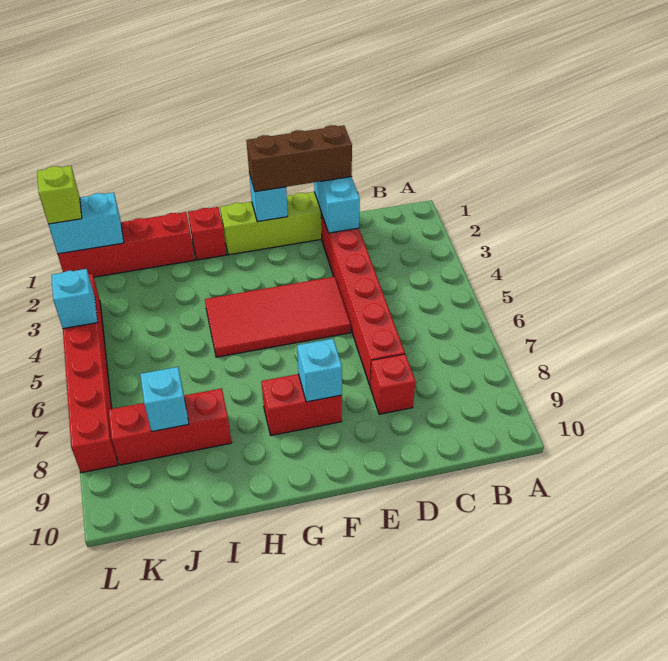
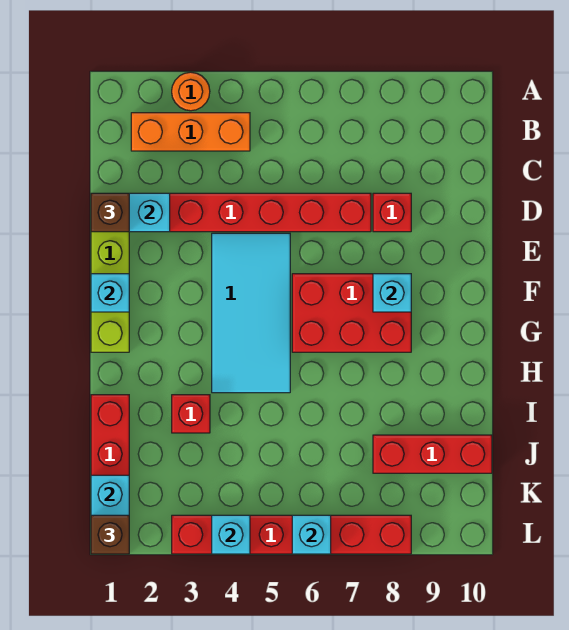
none -> orange round brick A3 level 1
none -> orange brick B2:B4 level 1
brown brick D1:F1 level 3 -> brown brick D1 level 3
red tile E4:H5 level 1 -> cyan tile E4:H5 level 1
red brick F8:G8 level 1 -> red brick F6:G8 level 1
red brick H1 level 1 -> red brick I3 level 1
red brick I8:K8 level 1 -> red brick J8:J10 level 1
cyan brick J8 level 2 -> cyan brick L6 level 2
lime brick L1 level 3 -> brown brick L1 level 3

